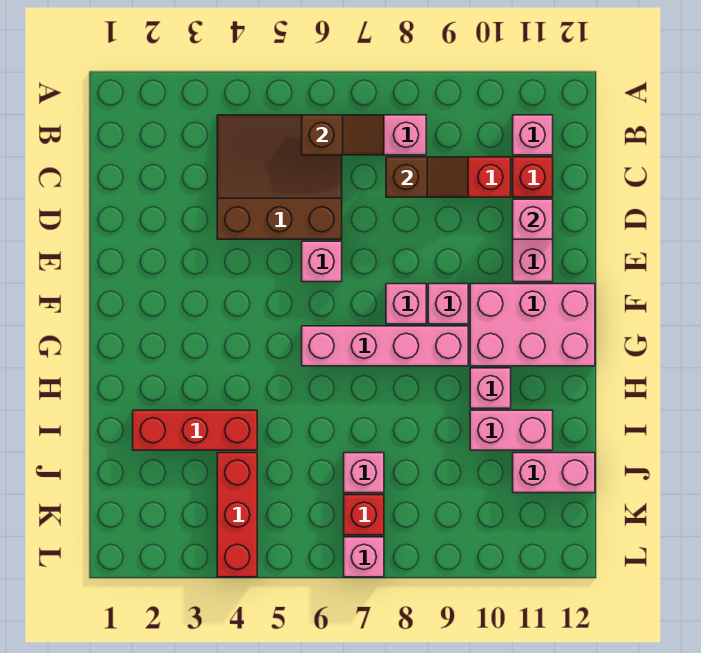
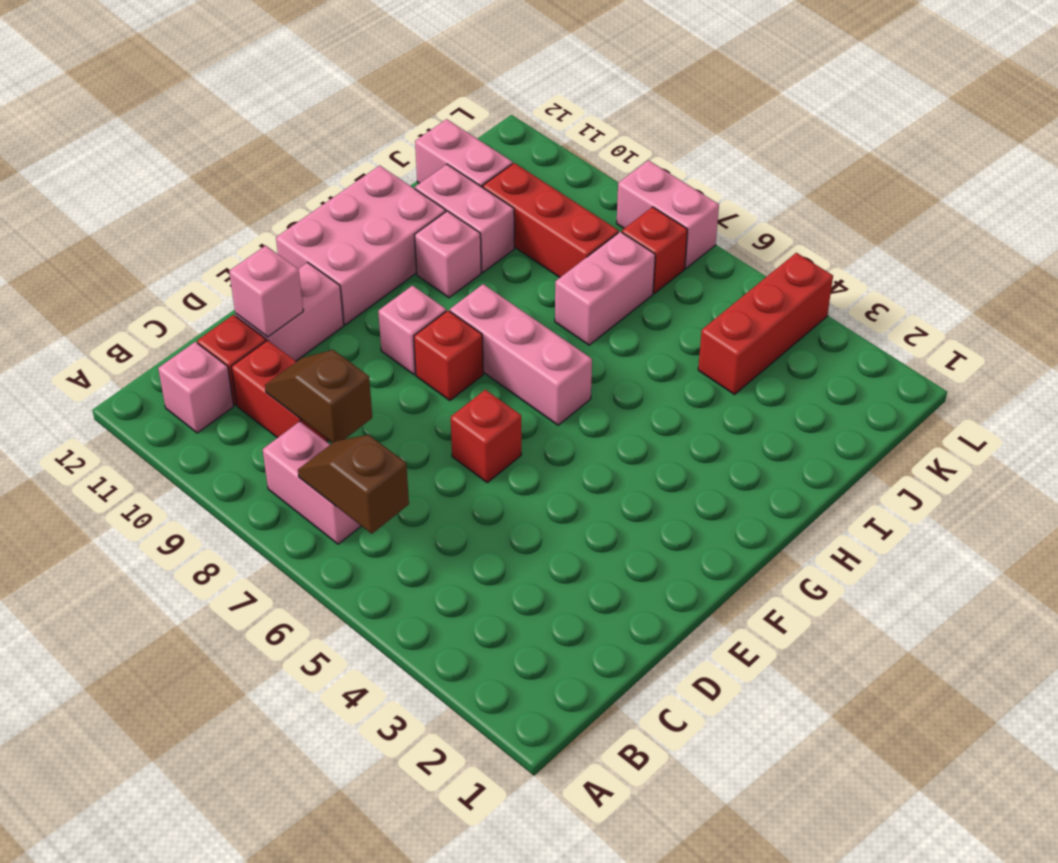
brown slope B4:D6 level 1 top D -> none
pink brick E6 level 1 -> red brick E6 level 1
pink brick F8 level 1 -> red brick F8 level 1
pink brick F10:G12 level 1 -> pink brick F11:H12 level 1
pink brick G6:G9 level 1 -> pink brick G6:G8 level 1
red brick I2:I4 level 1 -> red brick J8:J10 level 1
pink brick J7 level 1 -> pink brick I7:J7 level 1
pink brick L7 level 1 -> pink brick L7:L8 level 1

